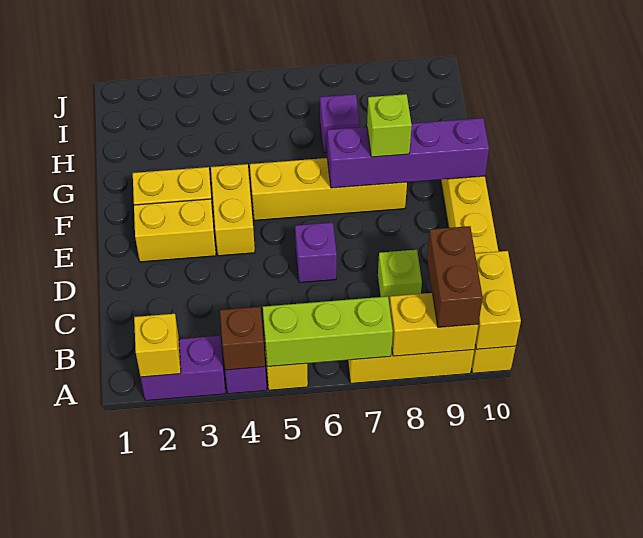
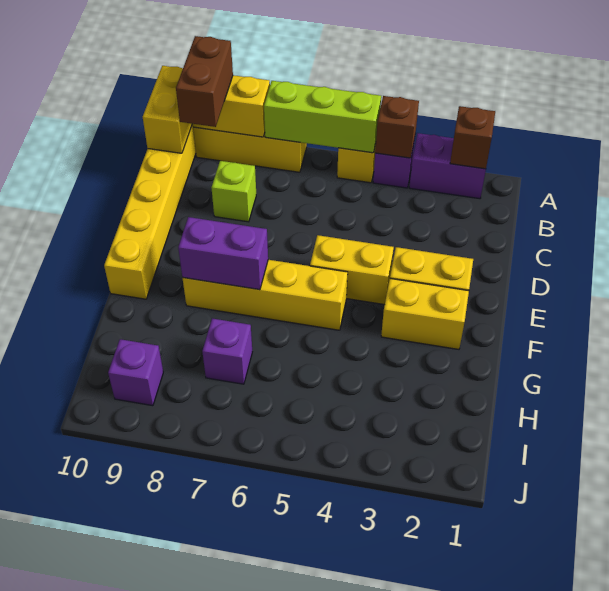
yellow brick A2 level 2 -> brown brick A2 level 2
purple brick D6 level 1 -> purple brick I9 level 1
yellow brick E4:F4 level 1 -> yellow brick E4:E5 level 1
purple brick F7:F10 level 2 -> purple brick F7:F8 level 2
lime brick F8 level 3 -> none

